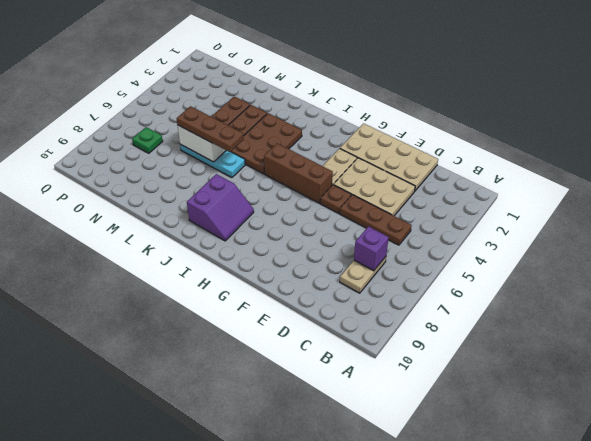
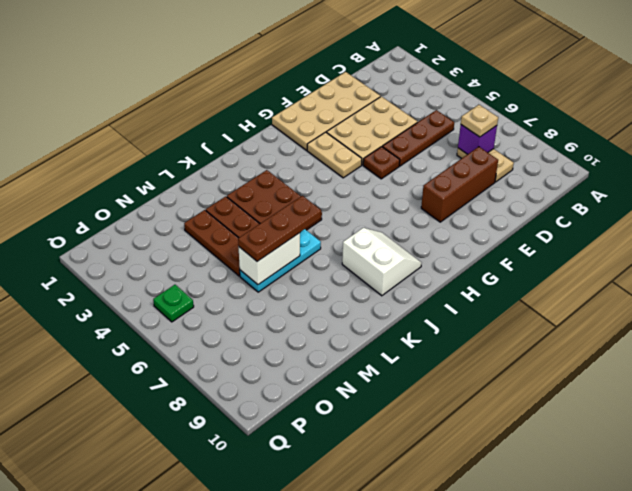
none -> tan plate C7 level 3
brown brick G5:I5 level 1 -> brown brick D8:F8 level 1
purple slope I8:J9 level 1 top J -> white slope I8:J9 level 1 top J
green plate O7 level 1 -> green plate P5 level 1

